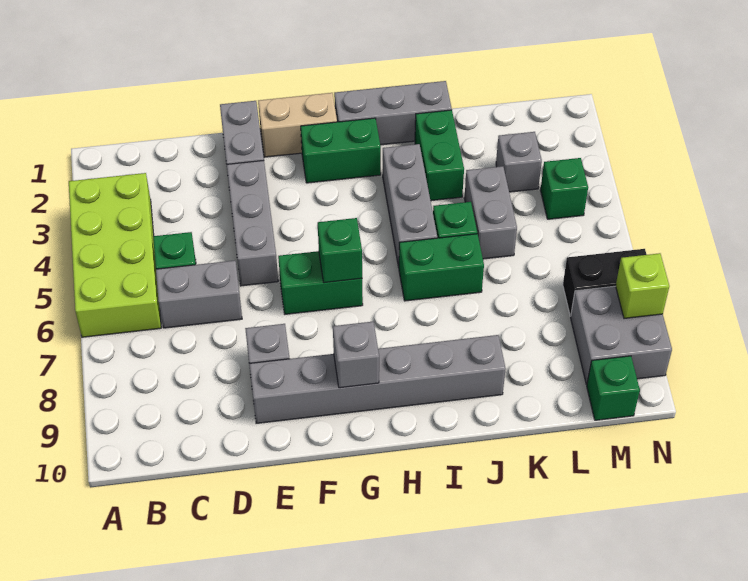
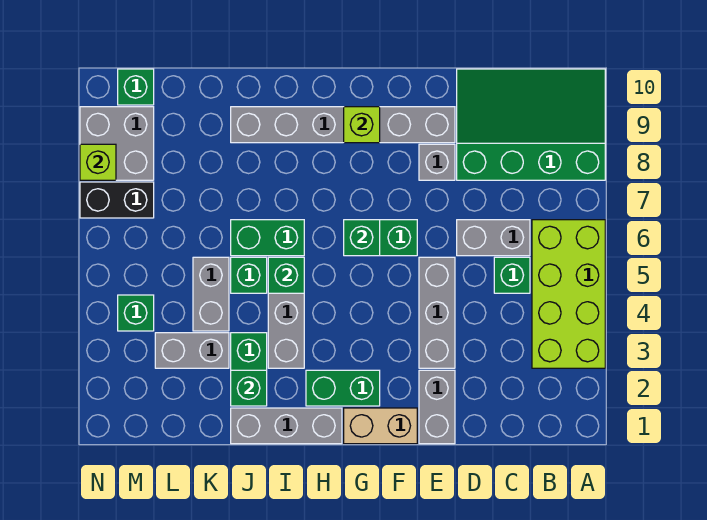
none -> green slope A8:D10 level 1 top 8
grey brick G9 level 2 -> lime brick G9 level 2
none -> green brick I5 level 2
none -> green brick J2 level 2
grey brick L3 level 1 -> grey brick K3:L3 level 1

